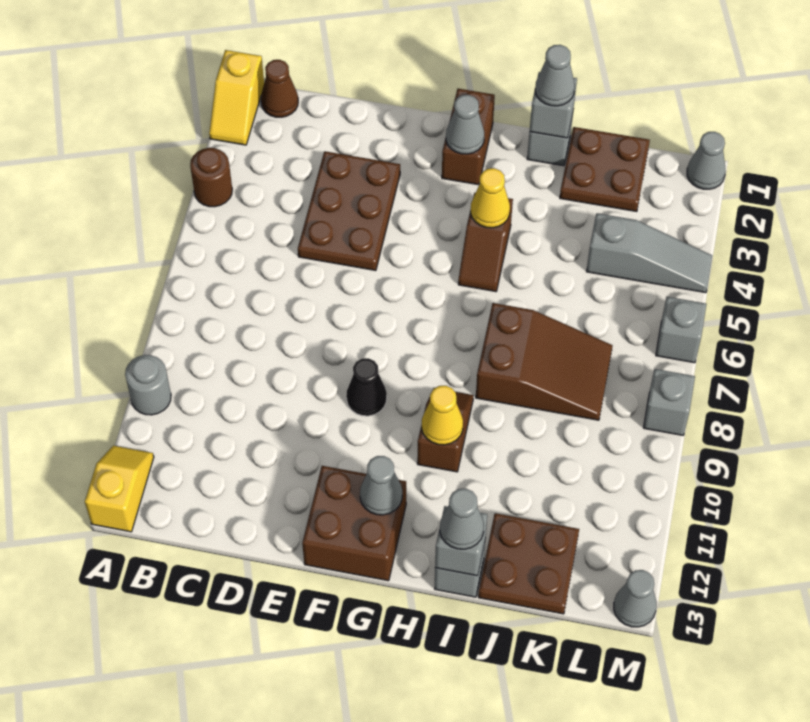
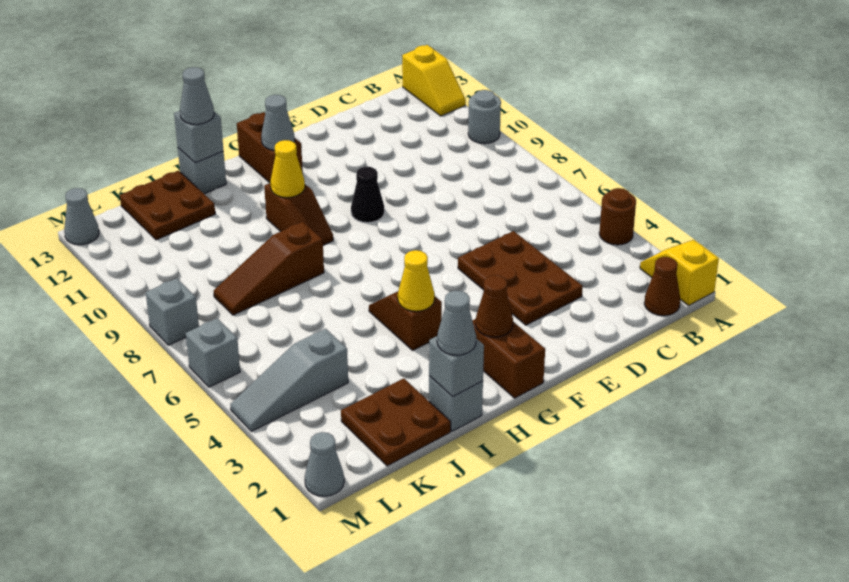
brown brick F12:G13 level 1 -> brown brick G12:G13 level 1
grey cone G2 level 2 -> brown cone G2 level 2
brown slope I7:K8 level 1 top I -> brown slope I8:K8 level 1 top I

